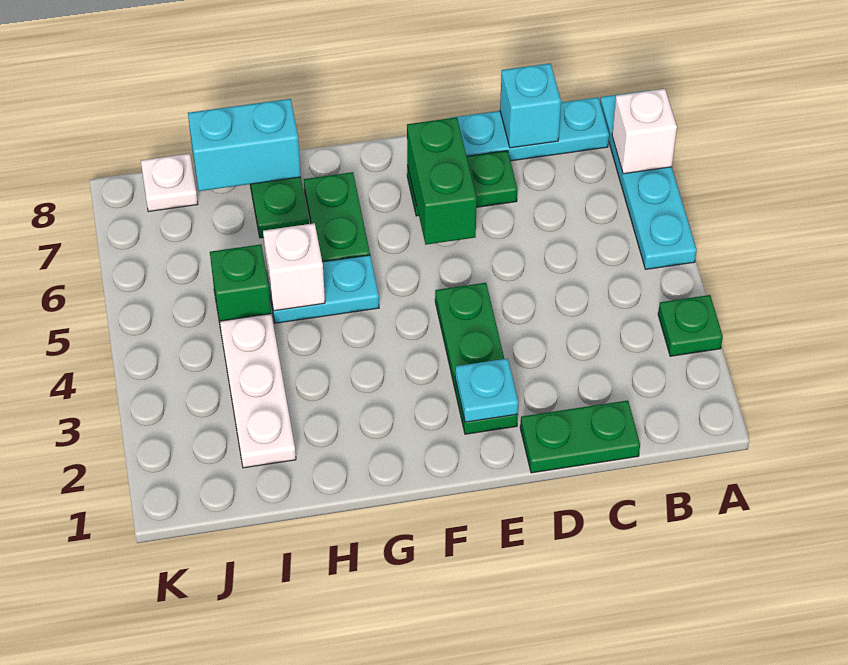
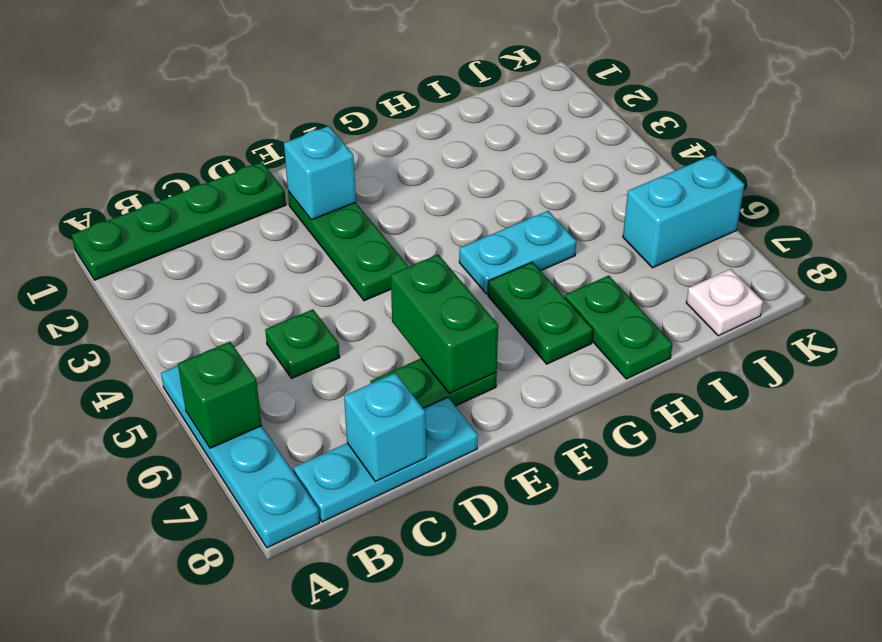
green plate A3 level 1 -> green plate C5 level 1
white brick A7 level 2 -> none
green plate C1:D1 level 1 -> green plate A1:D1 level 1
cyan plate E2 level 2 -> cyan brick E2 level 2
white brick H5 level 2 -> none
cyan brick H8:I8 level 2 -> cyan brick J6:K6 level 1
white plate I2:I4 level 1 -> none
green brick I5 level 1 -> green brick A6 level 2

